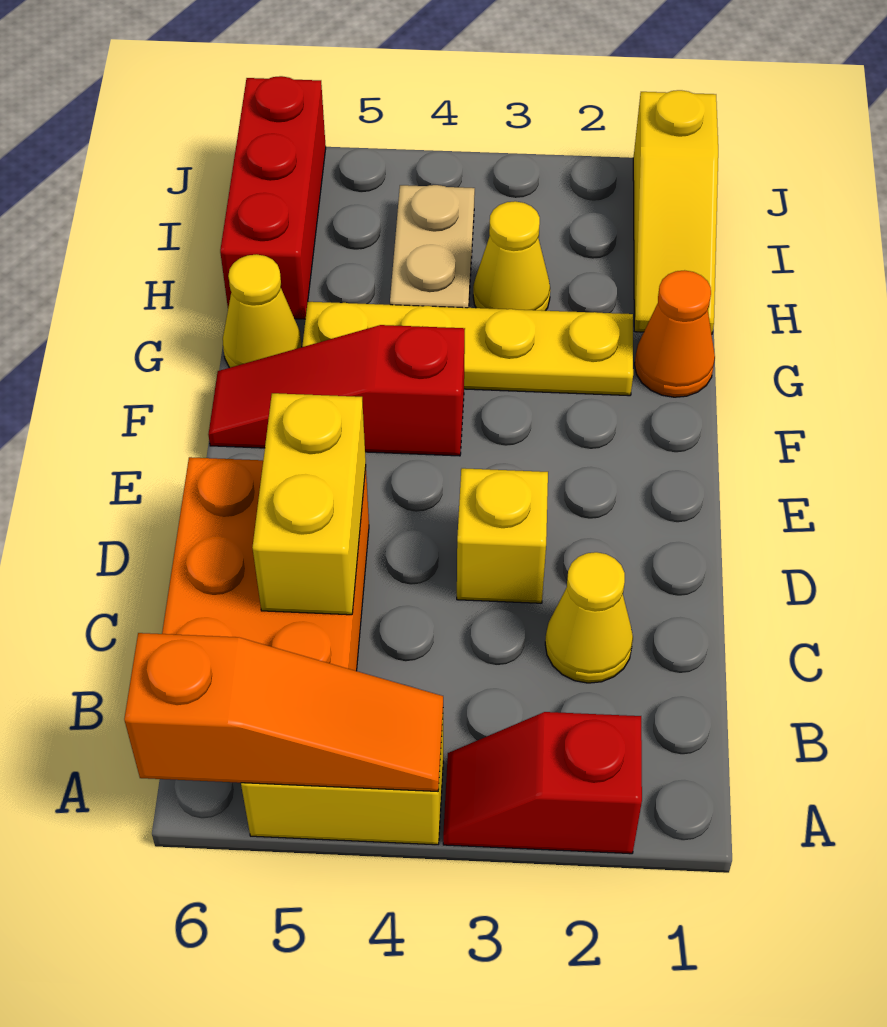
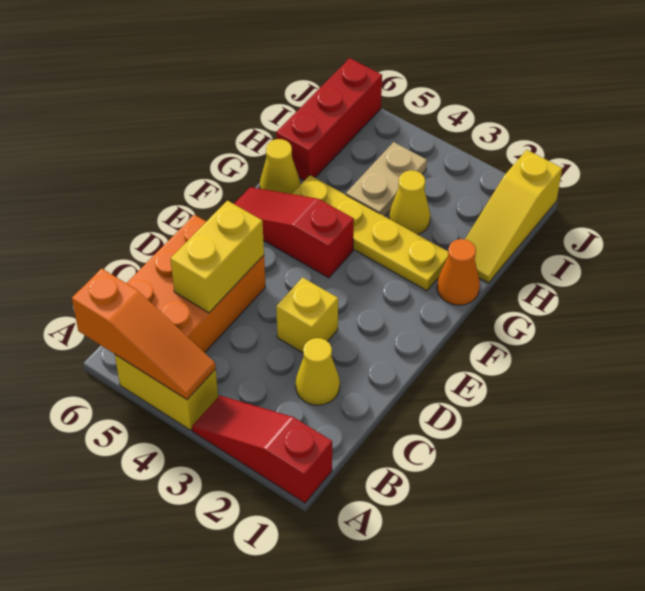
red slope A2:A3 level 1 top 2 -> red slope A1:A3 level 1 top 1

